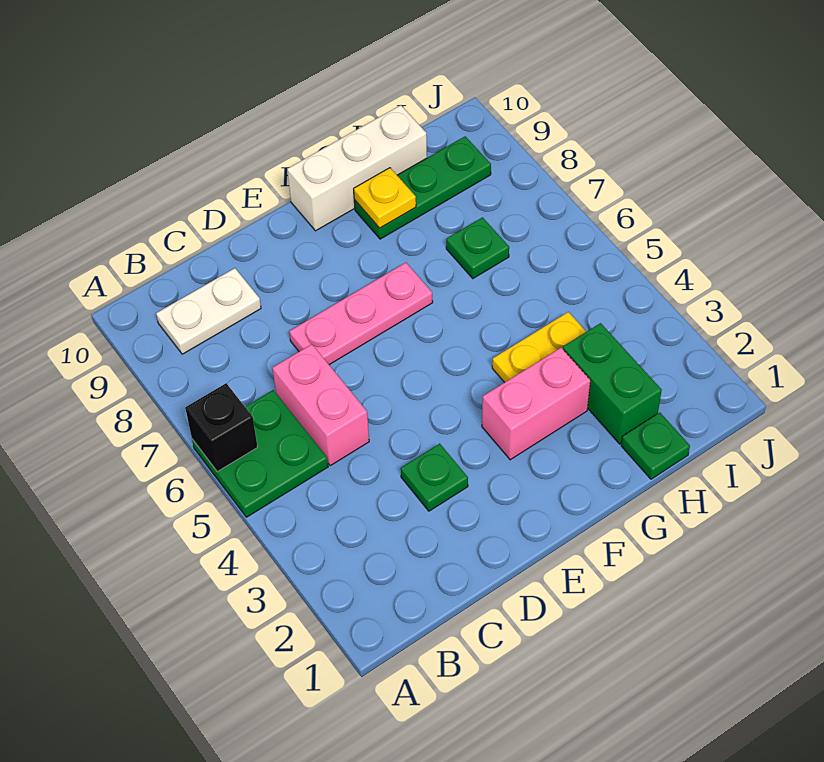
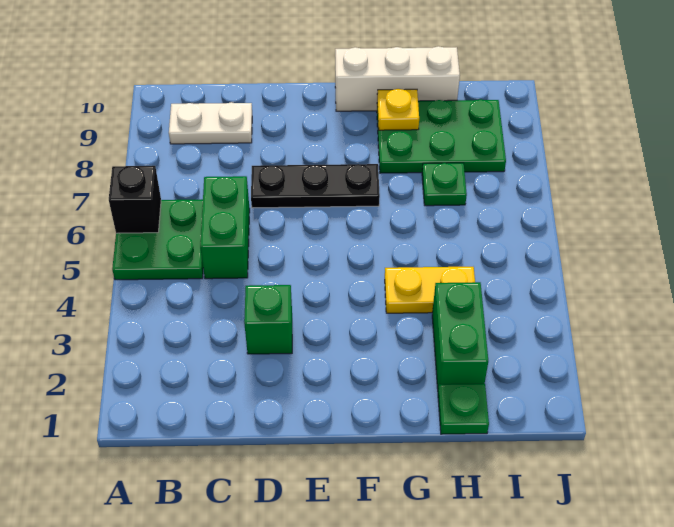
pink brick C5:C6 level 1 -> green brick C5:C6 level 1
green plate D3 level 1 -> green brick D3 level 1
pink plate D7:F7 level 1 -> black plate D7:F7 level 1
pink brick F3:G3 level 1 -> none
green plate G9:I9 level 1 -> green plate G8:I9 level 1

